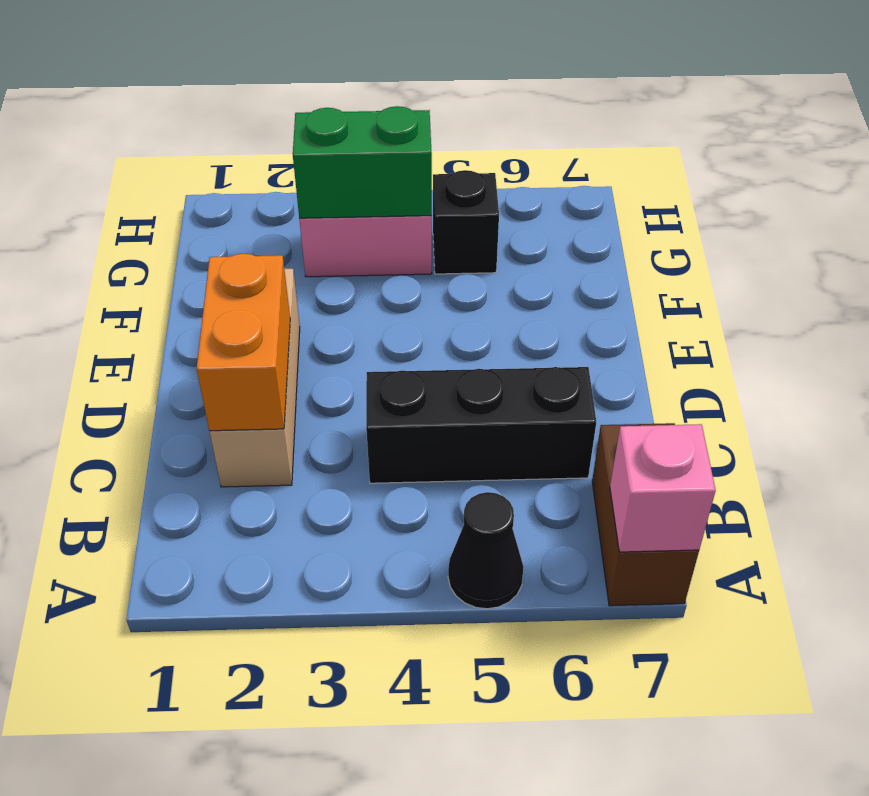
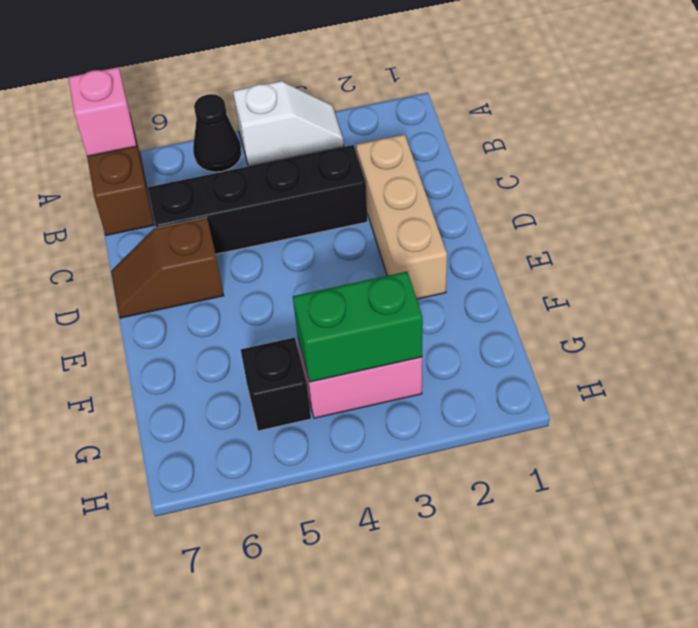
none -> white slope A3:A4 level 1 top 4
orange brick C2:D2 level 2 -> none
black brick C4:C6 level 1 -> black brick C3:C6 level 1
none -> brown slope D6:D7 level 1 top 6

